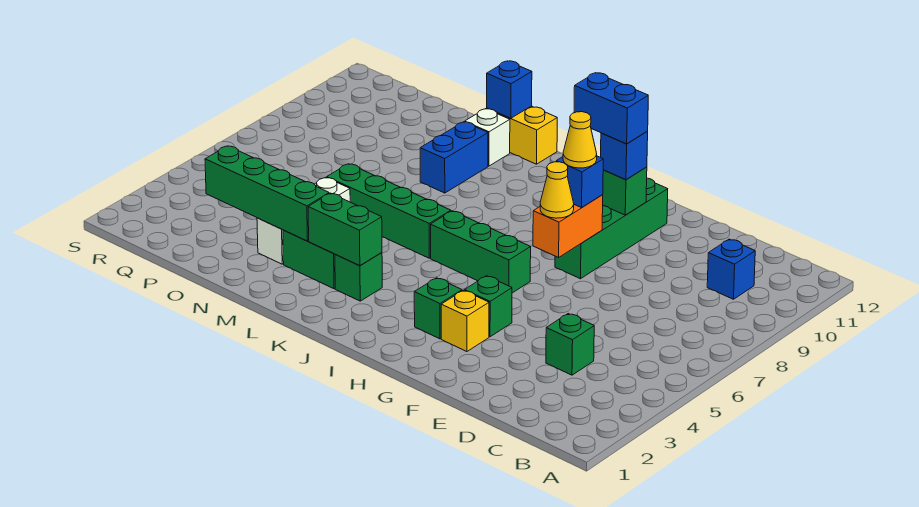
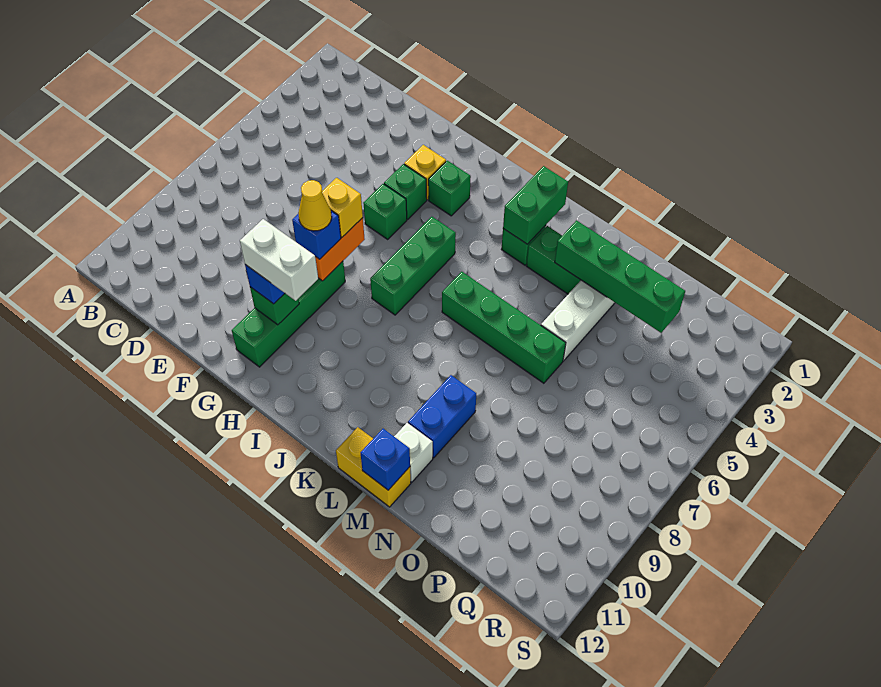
blue brick C10 level 1 -> none
green brick D4 level 1 -> green brick G5 level 1
yellow cone G7 level 3 -> yellow brick G7 level 3
blue brick G10:H10 level 4 -> white brick G10:H10 level 4
green brick H6:J6 level 1 -> green brick I5:I7 level 1
green brick K3:L3 level 2 -> green brick K2:K3 level 2

